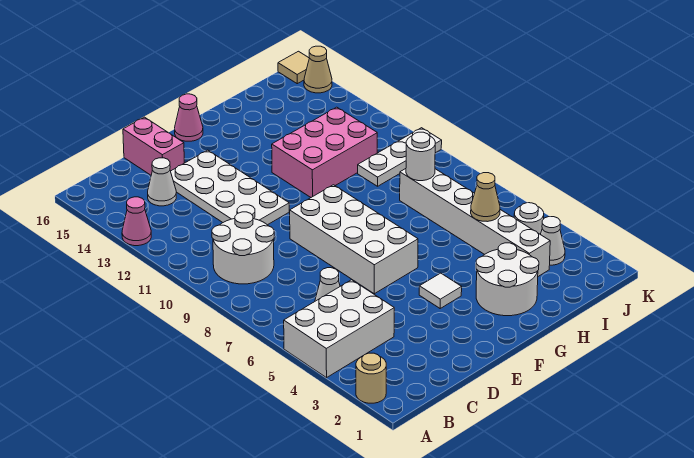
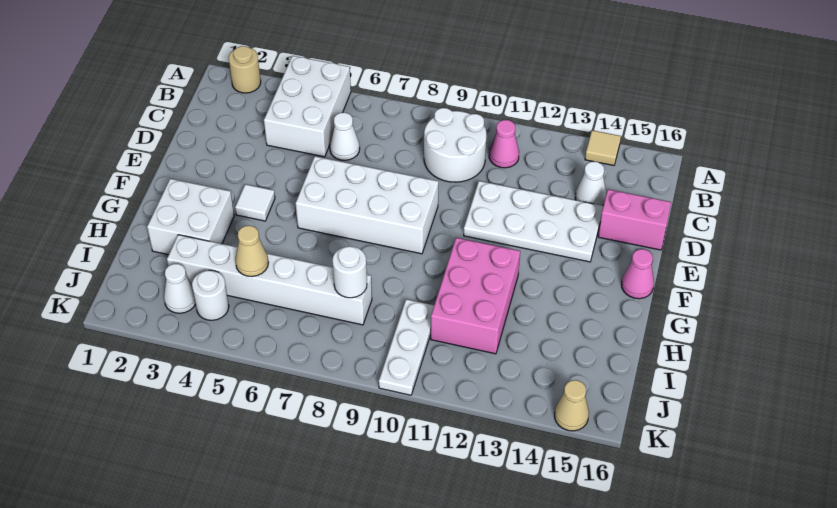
pink cone A13 level 1 -> pink cone B11 level 1
white round brick G2:H3 level 1 -> white brick G2:H3 level 1
tan tile K16 level 1 -> tan tile A14 level 1

